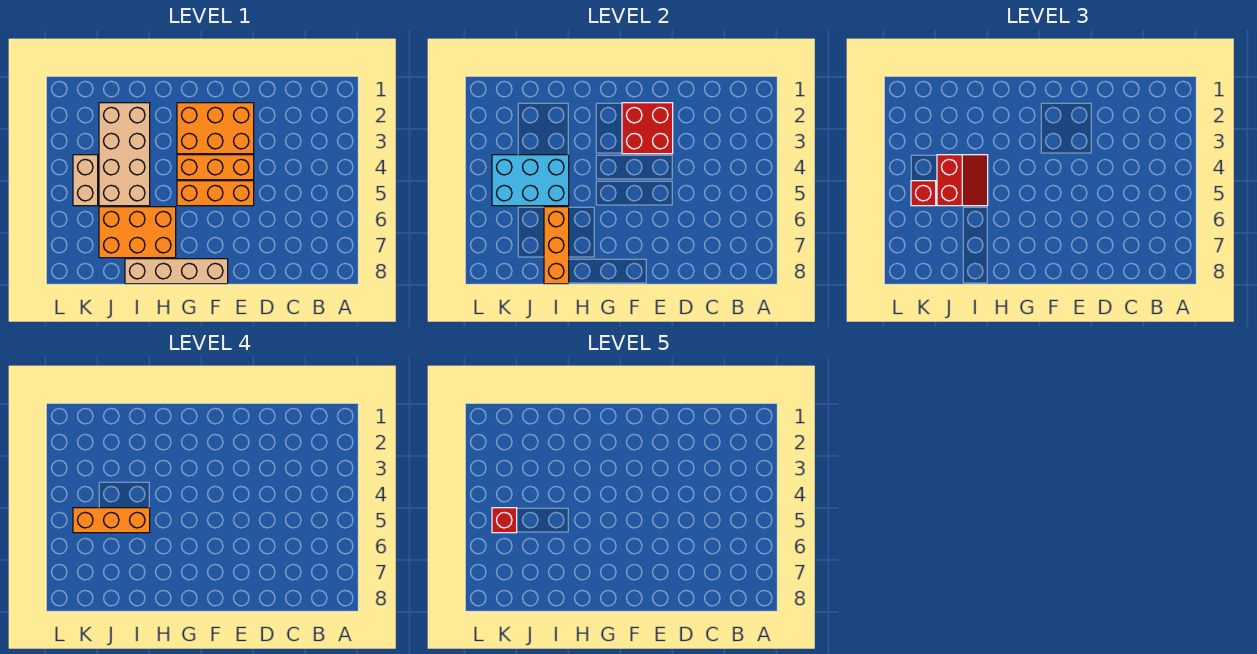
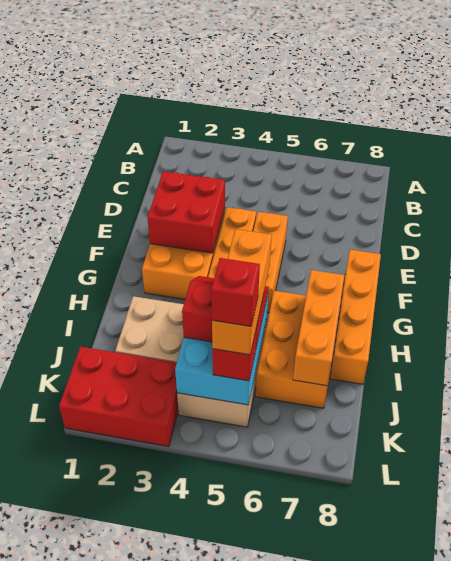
tan brick F8:I8 level 1 -> orange brick F8:I8 level 1
orange brick I6:I8 level 2 -> orange brick H7:J7 level 2
none -> red brick K1:L3 level 1

